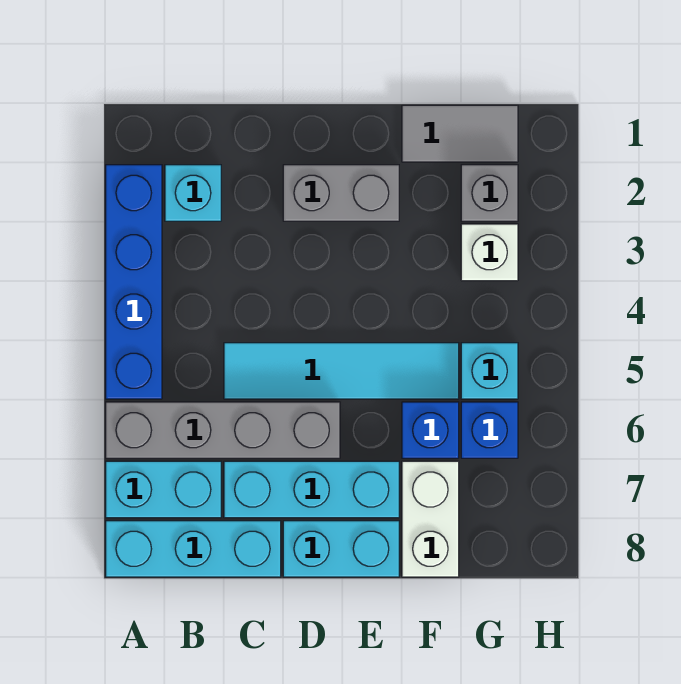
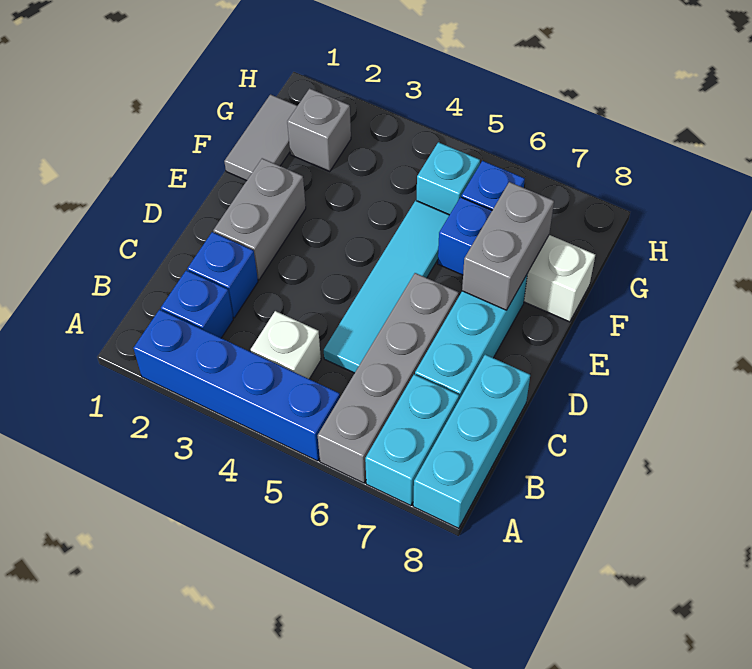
cyan brick B2 level 1 -> blue brick B2 level 1
none -> blue brick C2 level 1
cyan brick D8:E8 level 1 -> none
none -> grey brick E7:F7 level 2
white brick G3 level 1 -> white brick B4 level 1

